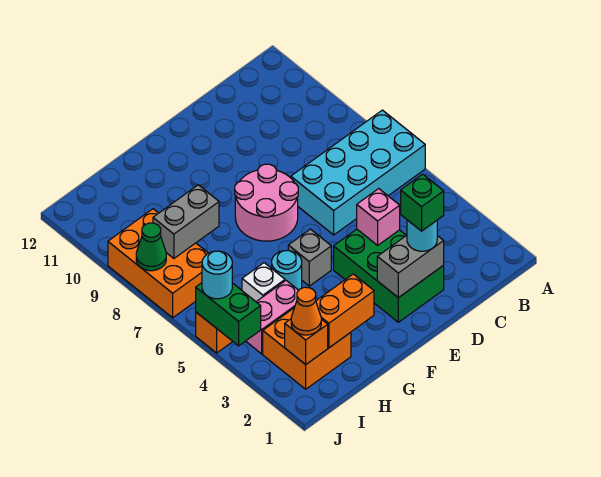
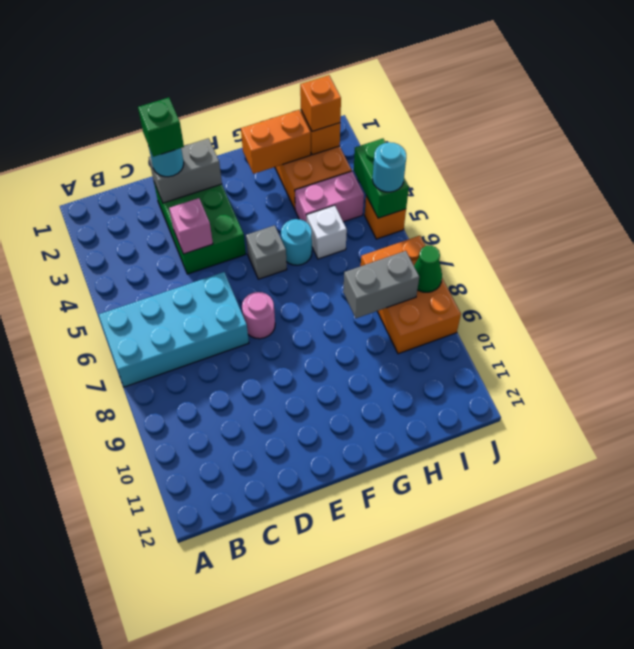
pink round brick E7:F8 level 1 -> pink round brick E7 level 1
orange cone I2 level 3 -> orange brick I2 level 3

